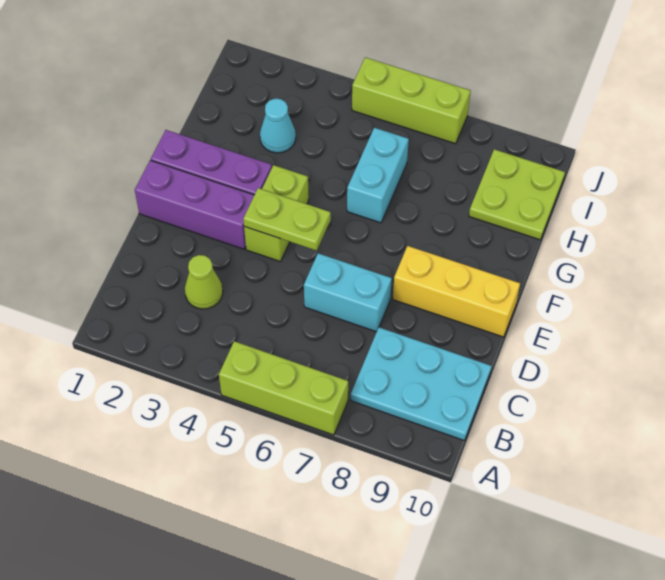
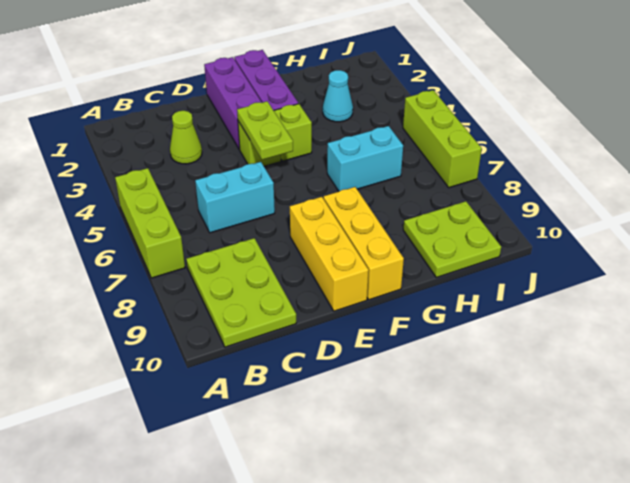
cyan plate B8:C10 level 1 -> lime plate B8:C10 level 1
cyan brick D6:D7 level 1 -> cyan brick C6:D6 level 1
none -> yellow brick F8:F10 level 1

